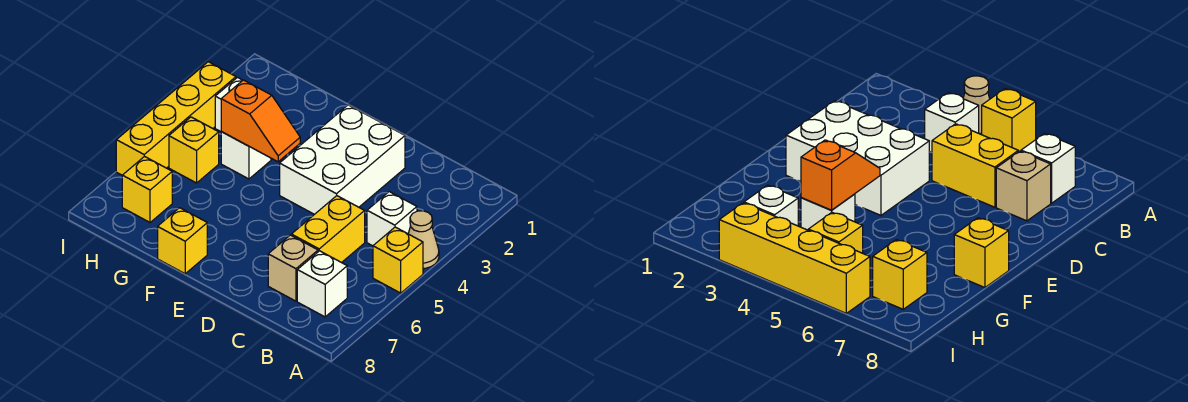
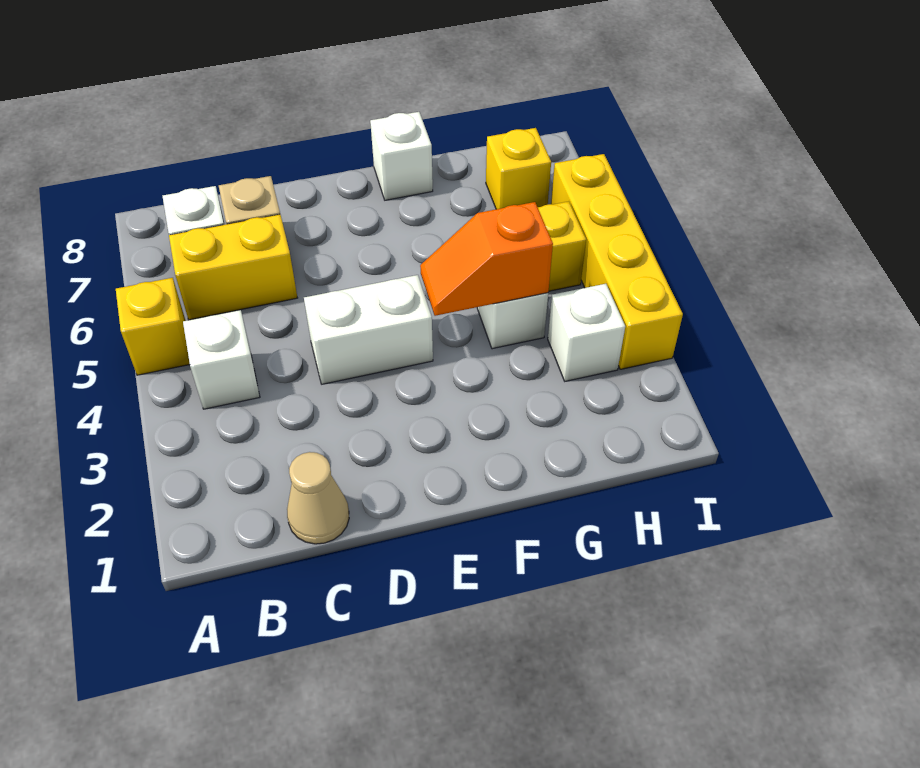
tan cone A4 level 1 -> tan cone C1 level 1
yellow brick C5:C6 level 1 -> yellow brick B6:C6 level 1
white brick D2:E4 level 1 -> white brick D4:E4 level 1
yellow brick F8 level 1 -> white brick F8 level 1

